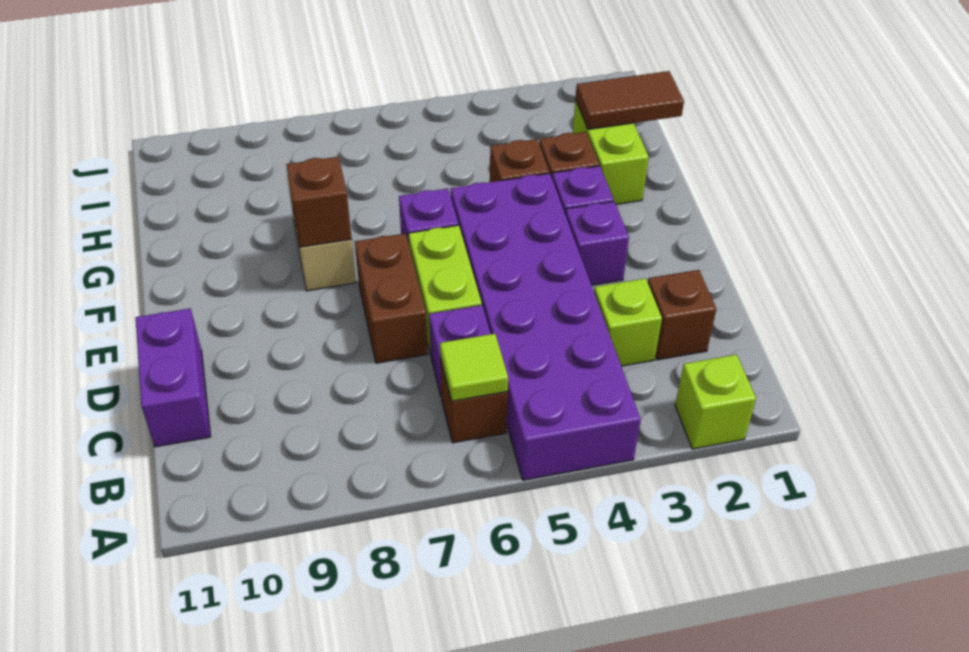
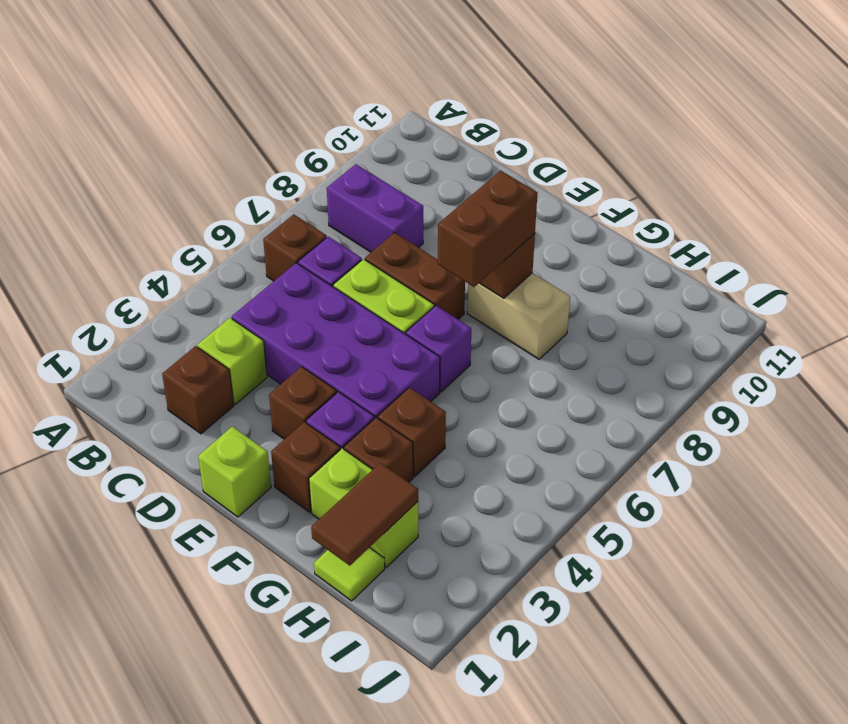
lime brick A2 level 1 -> lime brick E1 level 1
purple brick A4:F5 level 1 -> purple brick C4:F5 level 1
lime tile B6 level 2 -> lime tile H1 level 1
purple brick C11:D11 level 1 -> purple brick B8:C8 level 1
purple brick E3 level 1 -> brown brick E3 level 1
none -> brown brick F2 level 1
none -> brown brick F7:F8 level 3

